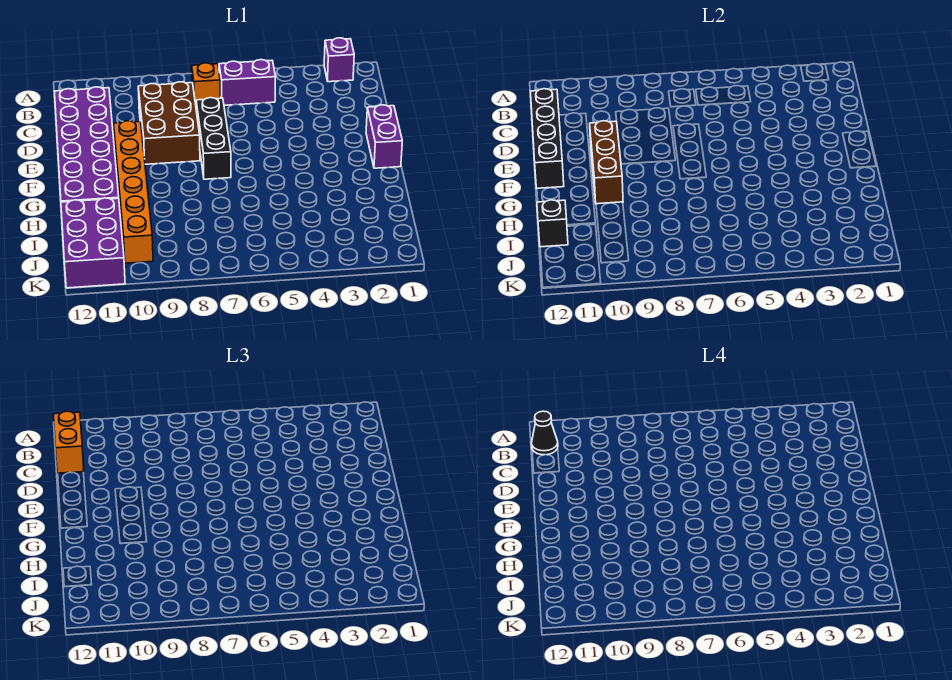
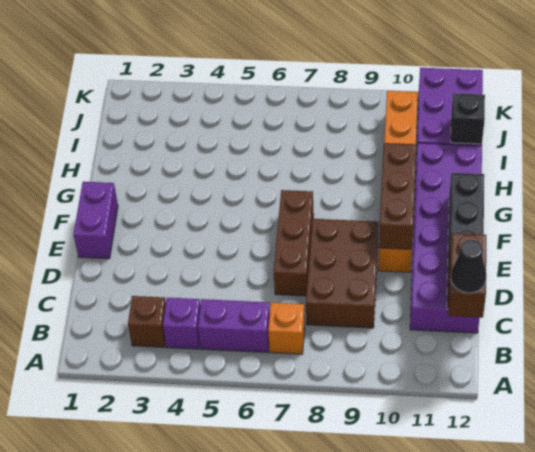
purple brick A2 level 1 -> purple brick B4 level 1
none -> brown brick B3 level 1
orange brick B12:C12 level 3 -> brown brick B12:C12 level 3
black brick D7:F7 level 1 -> brown brick D7:F7 level 1

